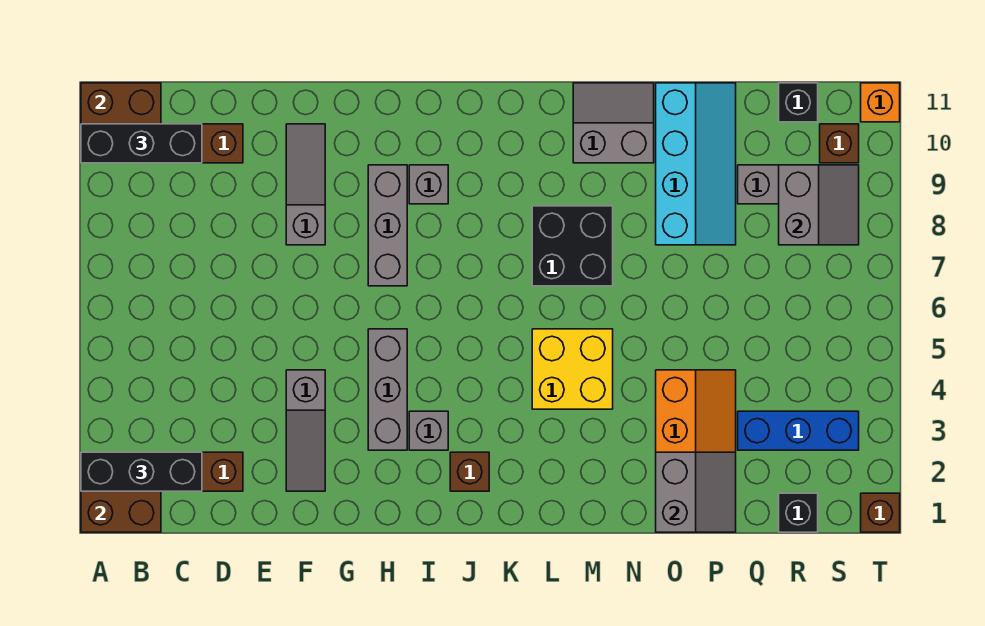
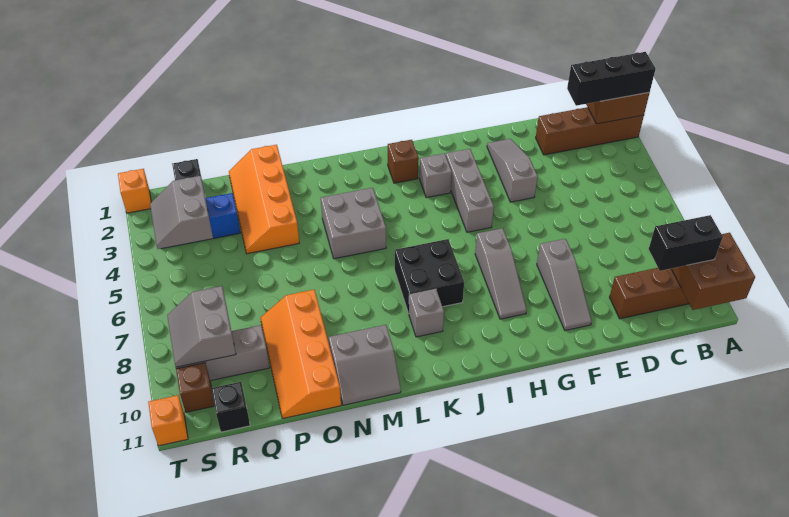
black brick A10:C10 level 3 -> black brick B10:C10 level 3
grey brick H7:H9 level 1 -> grey slope H7:H9 level 1 top 7
grey brick I9 level 1 -> grey brick K9 level 1
yellow brick L4:M5 level 1 -> grey brick L4:M5 level 1
black brick L7:M8 level 1 -> black brick J7:K8 level 1
grey slope O1:P2 level 2 top O -> grey slope R3:S4 level 2 top R
cyan slope O8:P11 level 1 top O -> orange slope O8:P11 level 1 top O
brown brick T1 level 1 -> orange brick T1 level 1

